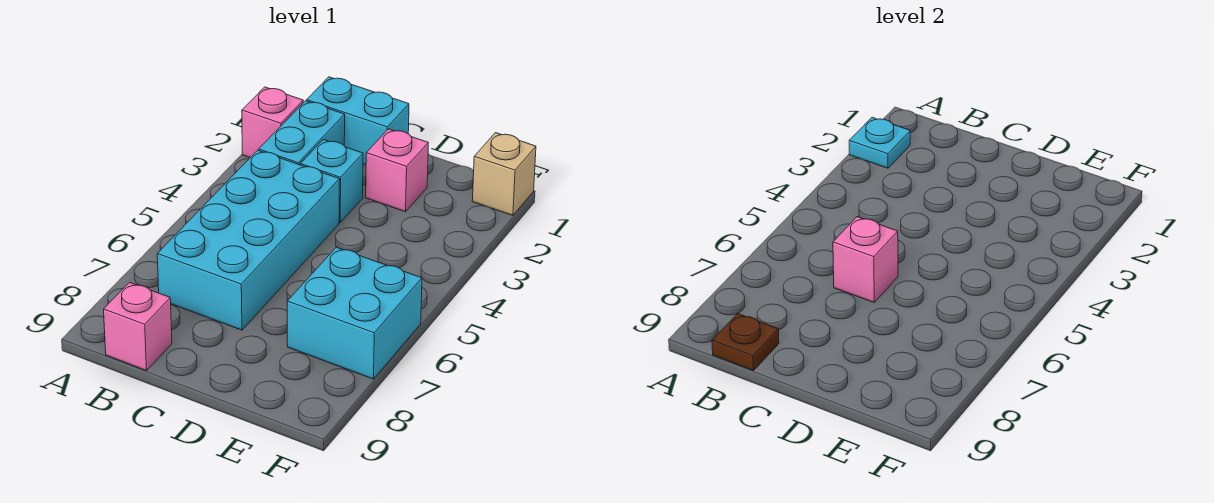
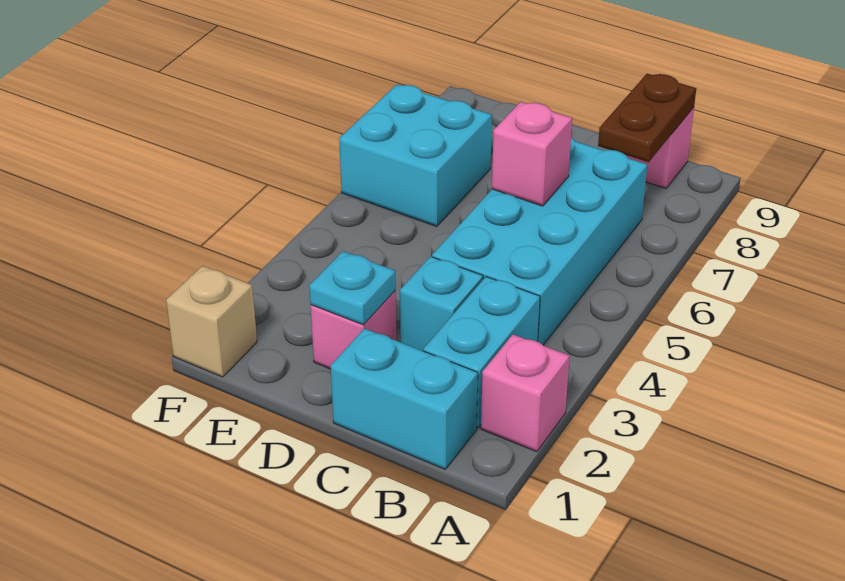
cyan plate A2 level 2 -> cyan plate D2 level 2
brown plate B9 level 2 -> brown plate B8:B9 level 2

